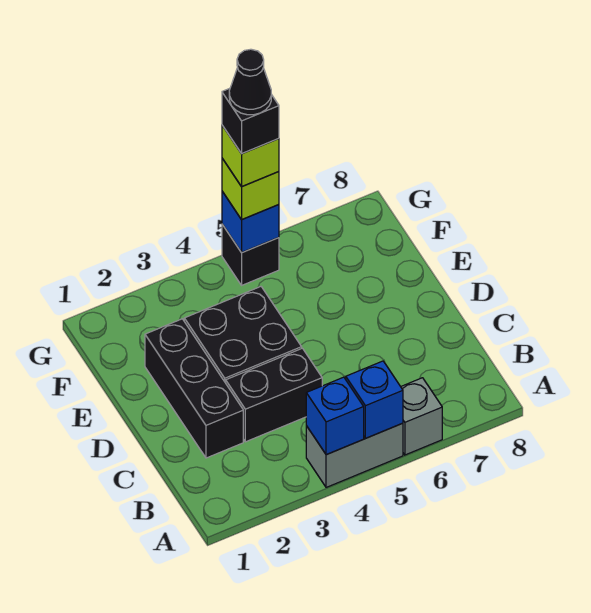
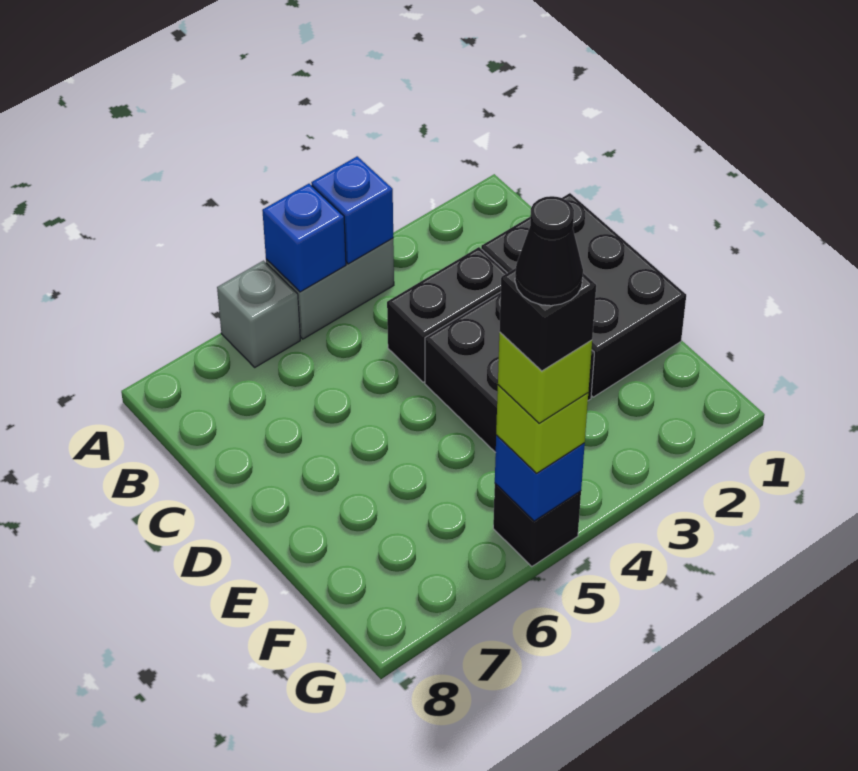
black brick C2:E2 level 1 -> black brick C1:E2 level 1

